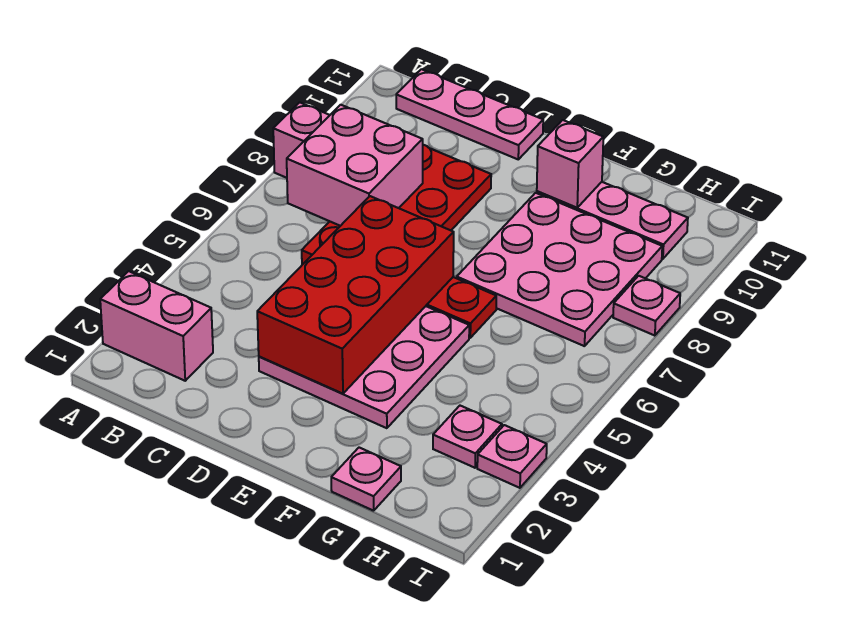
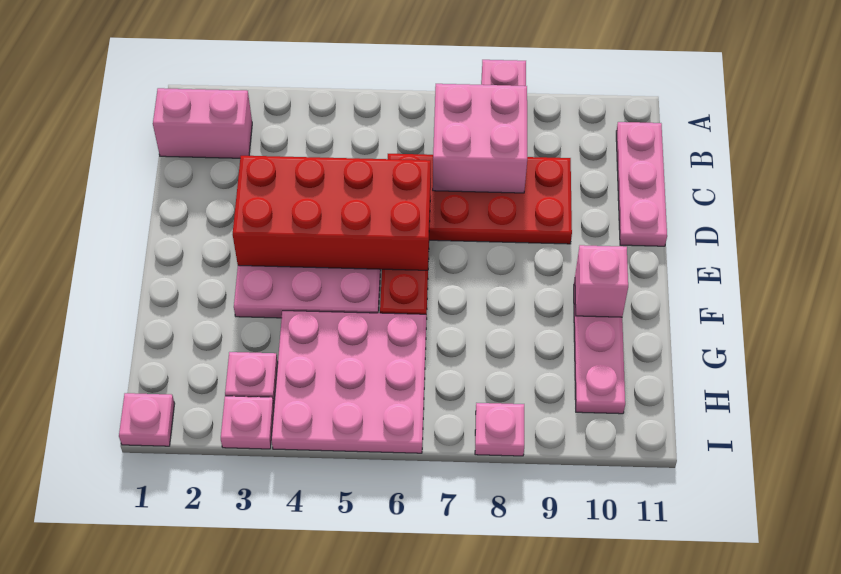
pink brick A2:B2 level 1 -> pink brick B1:B2 level 1
pink plate F7:H9 level 1 -> pink plate G4:I6 level 1
pink plate G1 level 1 -> pink plate I1 level 1

